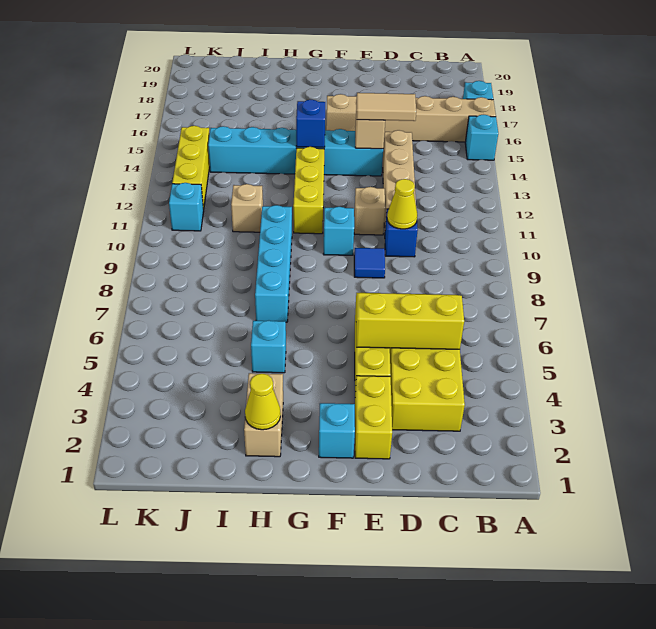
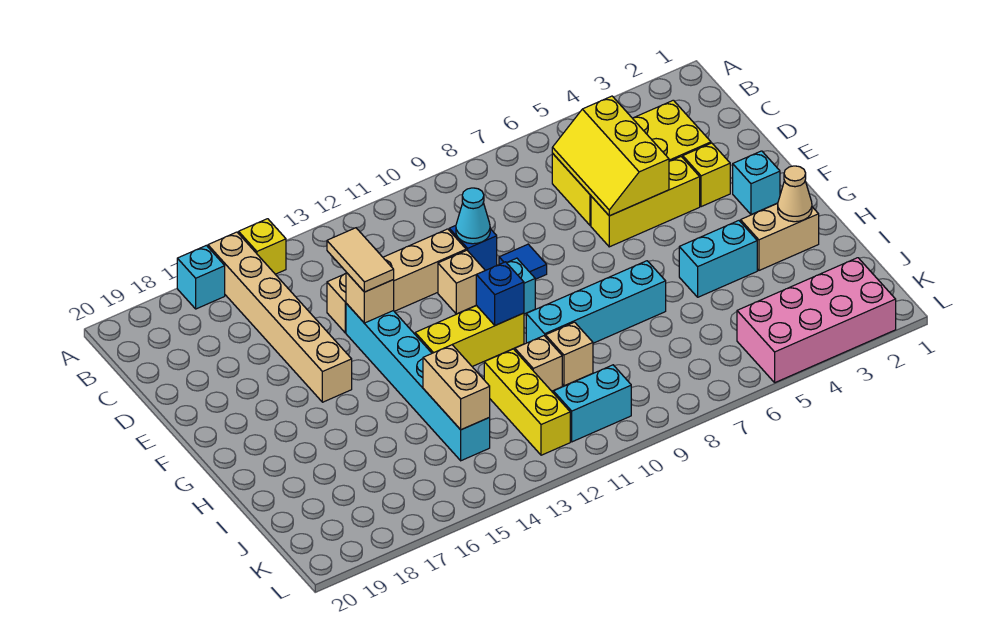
cyan brick A15 level 1 -> yellow brick A15 level 1
yellow cone D10 level 2 -> cyan cone D10 level 2
yellow brick E2:E3 level 1 -> yellow brick E3 level 1
blue brick G14 level 2 -> blue brick G11 level 2
yellow cone H2 level 2 -> tan cone H2 level 2
cyan brick H5 level 1 -> cyan brick H4:H5 level 1
none -> tan brick I10 level 1
none -> tan brick I14:J14 level 2
none -> pink brick K2:L5 level 1
cyan brick K11 level 1 -> cyan brick K10:K11 level 1
yellow brick K12:K14 level 1 -> yellow brick I12:K12 level 1

